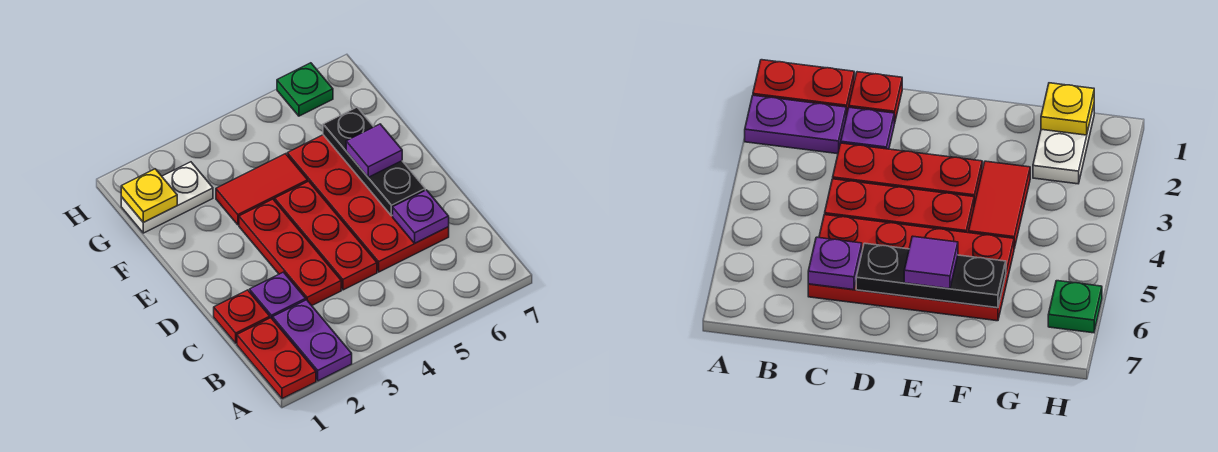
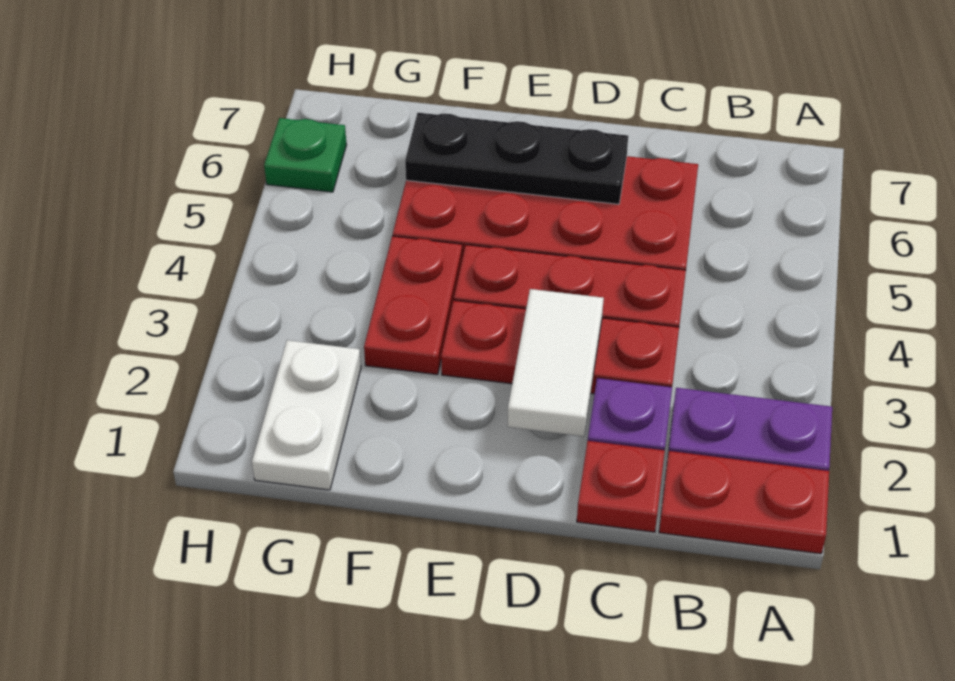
purple plate C6 level 2 -> none
none -> white tile D2:D3 level 2
purple tile E6 level 3 -> none
red tile F3:F4 level 1 -> red plate F3:F4 level 1
yellow plate G1 level 2 -> none

